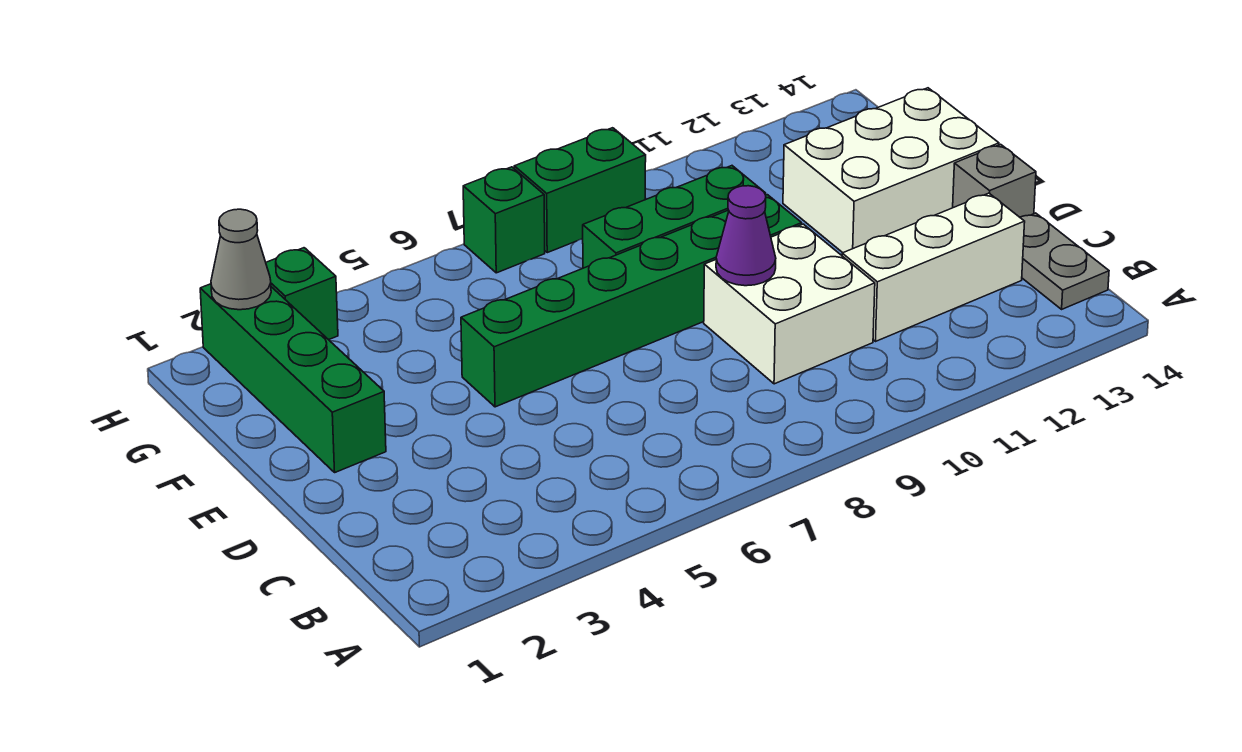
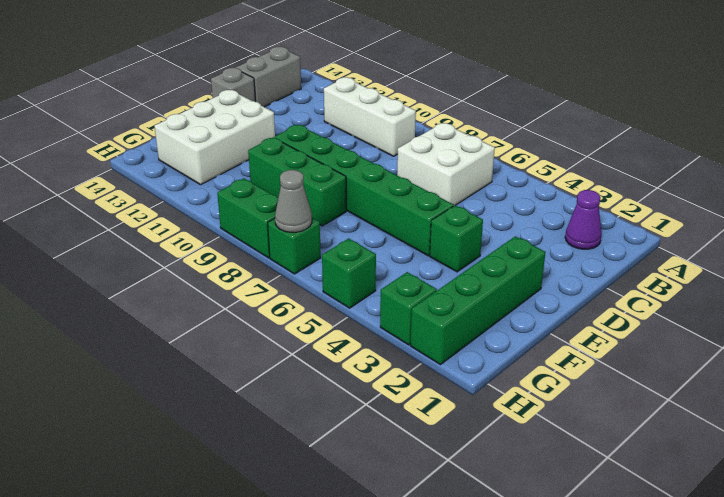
grey plate B14:C14 level 1 -> grey brick B14:C14 level 1
white brick C9:D10 level 1 -> white brick B6:C7 level 1
white brick C11:C13 level 1 -> white brick B9:B11 level 1
purple cone D9 level 2 -> purple cone B2 level 1
none -> green brick E4 level 1
white brick E12:F14 level 1 -> white brick E12:G13 level 1
grey cone H2 level 2 -> grey cone H7 level 2
none -> green brick H5 level 1

